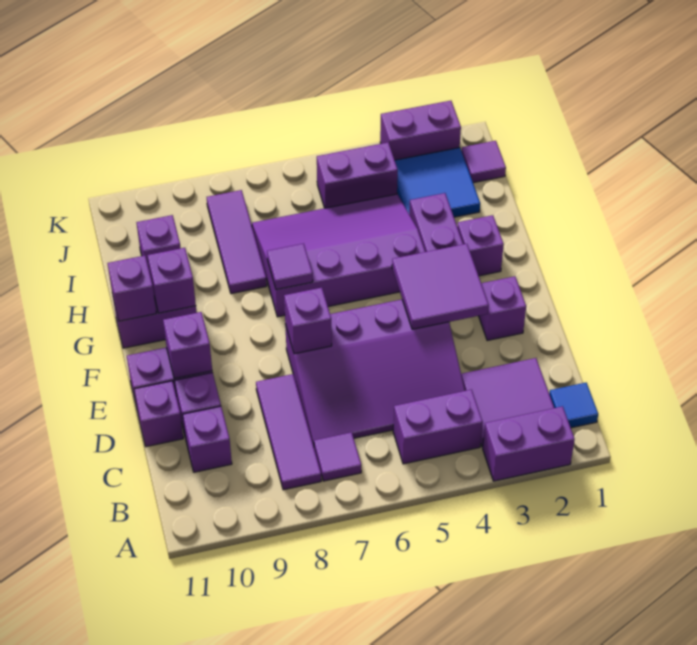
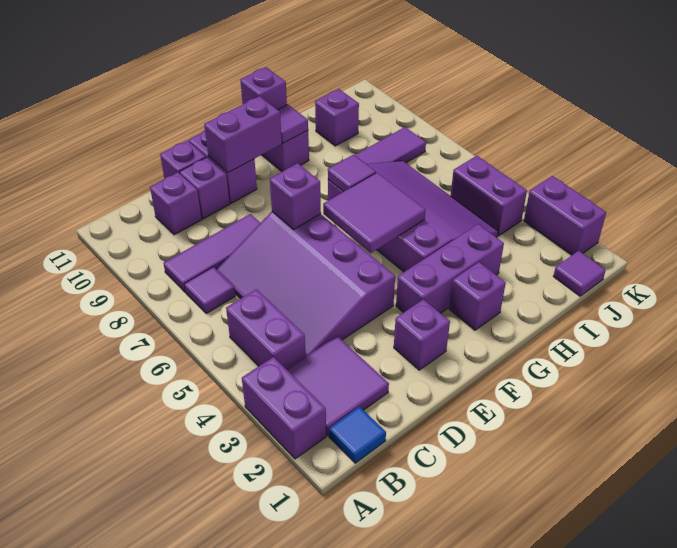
purple tile E3:F4 level 2 -> purple tile F5:G6 level 2
purple brick E10 level 2 -> purple brick E10:F10 level 2
purple brick G10 level 2 -> purple tile G10 level 2
blue tile I2:J3 level 1 -> none

